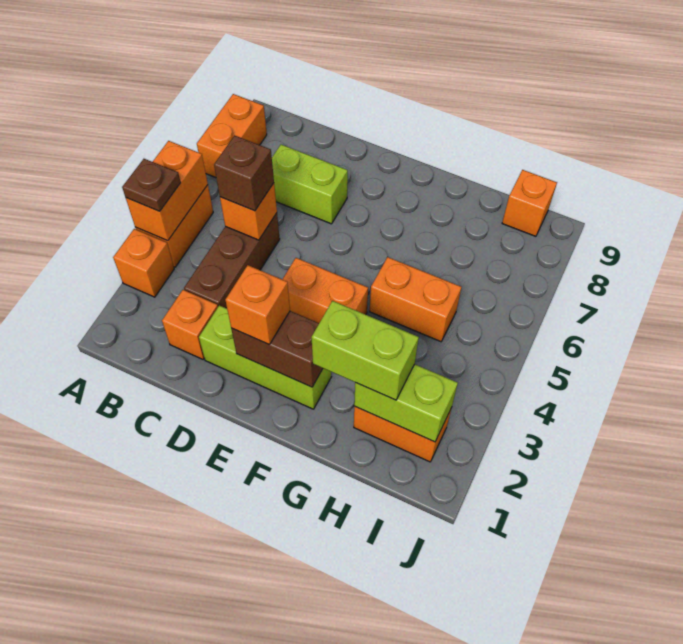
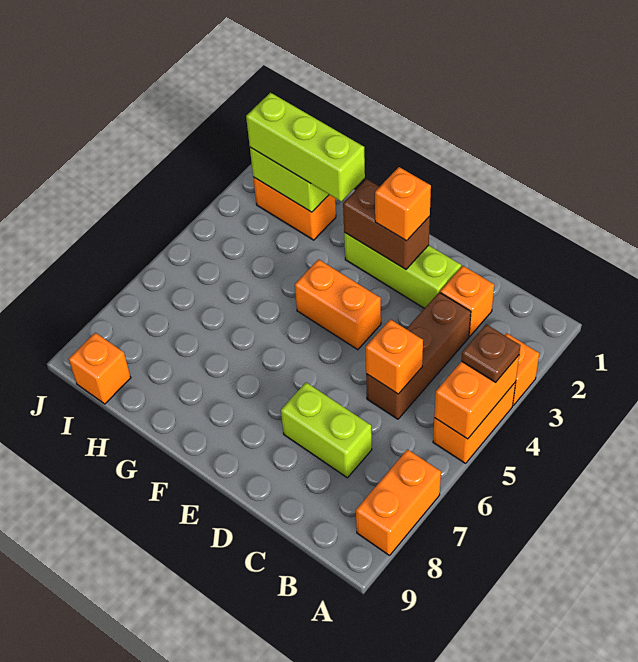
brown brick C5 level 3 -> none
lime brick G2:H2 level 3 -> lime brick G2:I2 level 3
orange brick G5:H5 level 1 -> none

